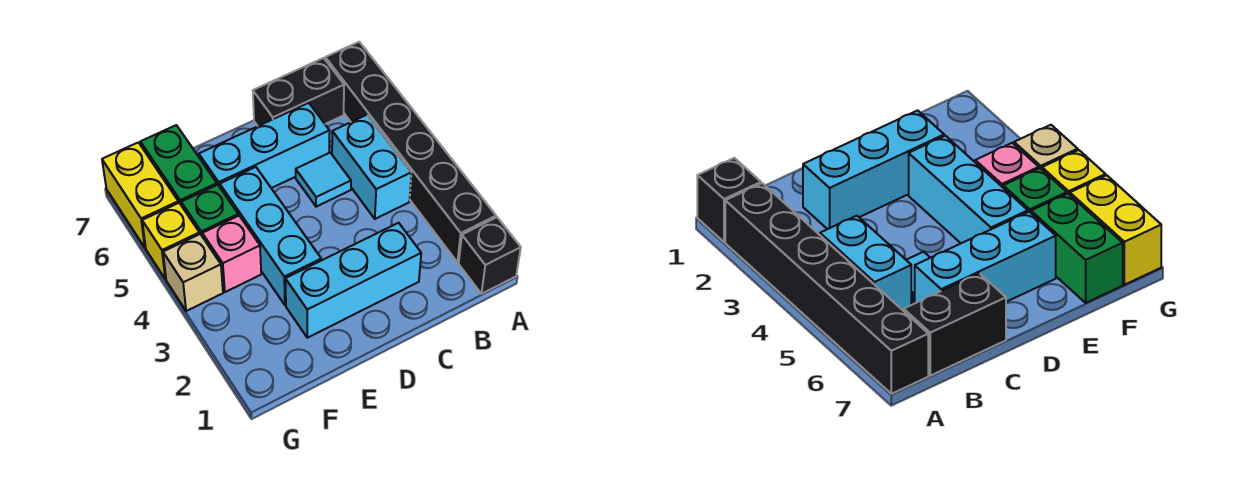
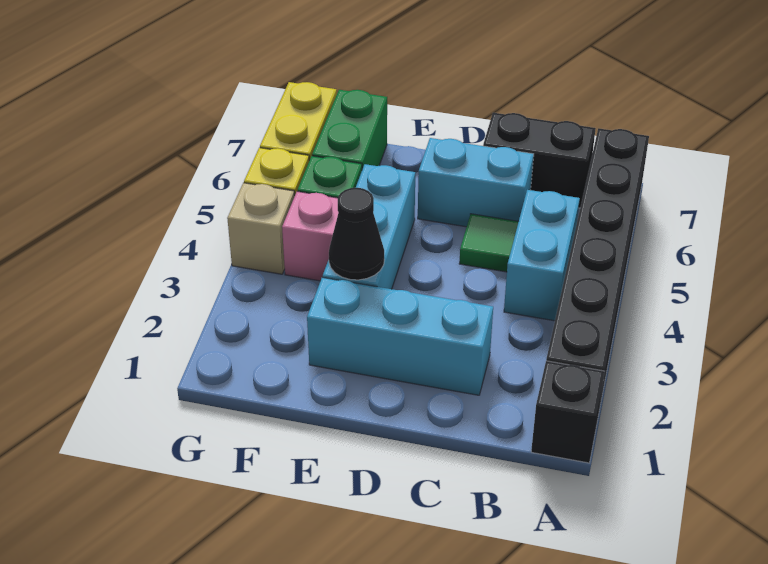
cyan tile C5 level 1 -> green tile C5 level 1
cyan brick C6:E6 level 1 -> cyan brick C6:D6 level 1
none -> black cone E3 level 2

